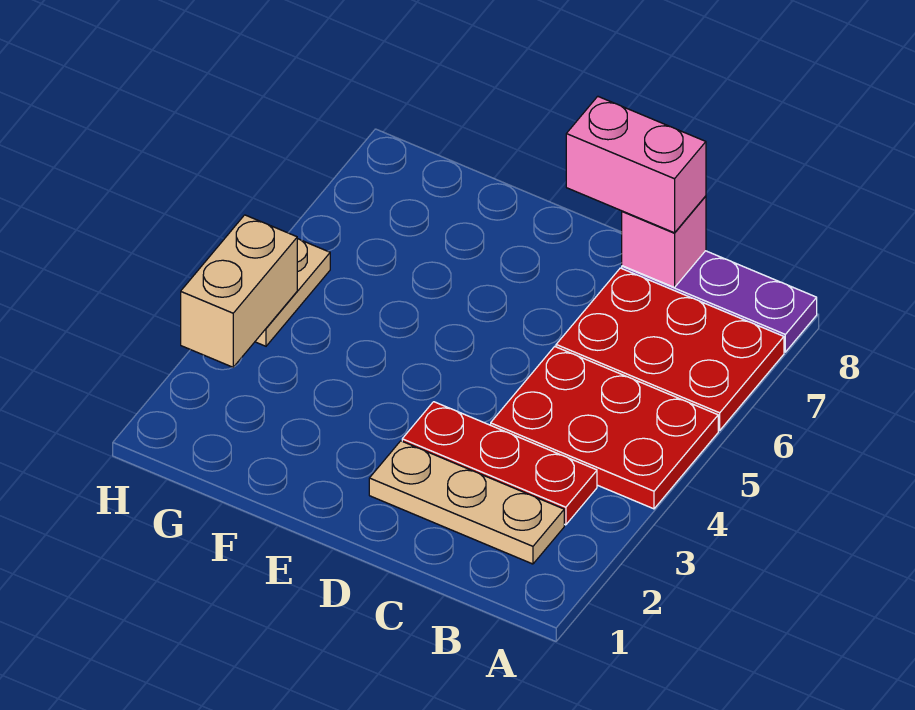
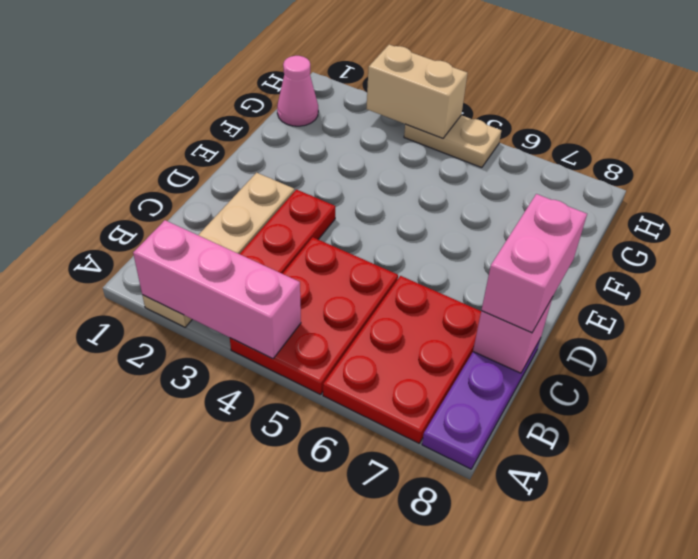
none -> pink brick A2:A4 level 2
tan plate B2:D2 level 1 -> tan plate A2:D2 level 1
none -> pink cone G1 level 1

